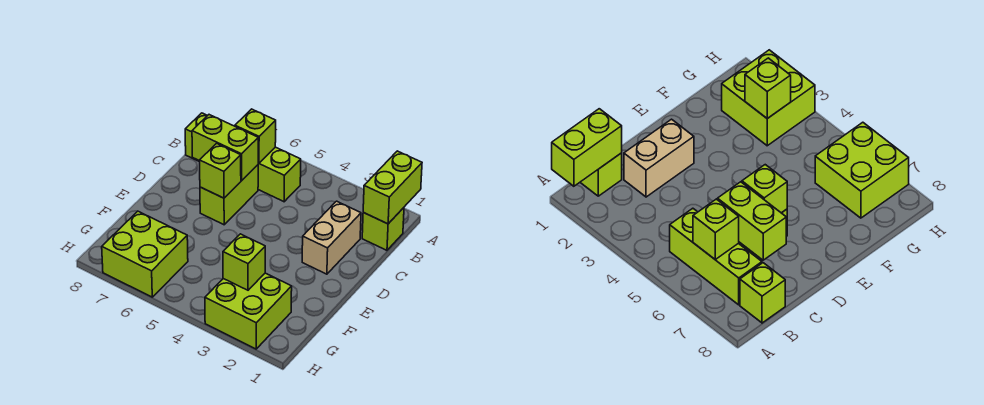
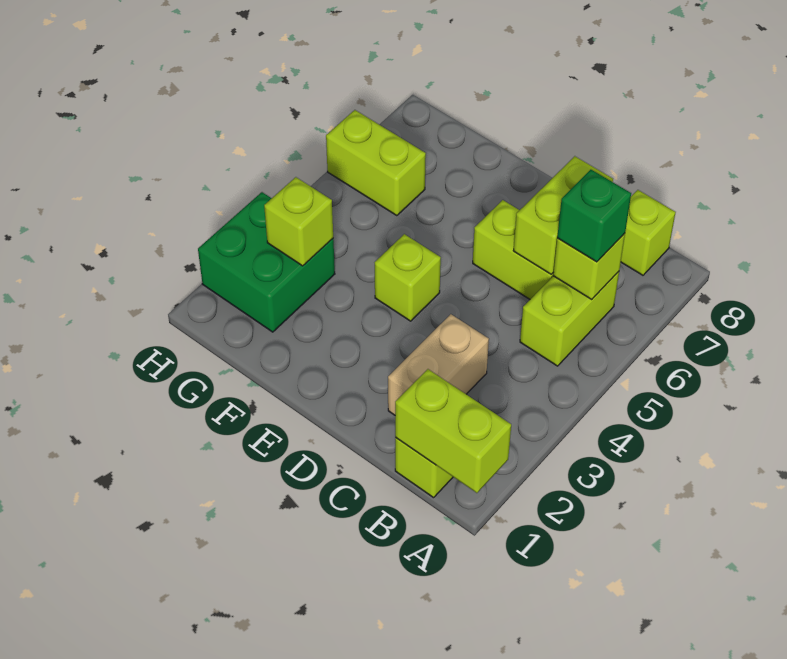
lime brick B5:B7 level 1 -> lime brick B5:B6 level 1
none -> green brick B6 level 3
tan brick C2:D2 level 1 -> tan brick C2:C3 level 1
lime brick D6 level 2 -> lime brick E4 level 1
lime brick G2:H3 level 1 -> green brick G2:H3 level 1
lime brick G6:H7 level 1 -> lime brick G6:H6 level 1

